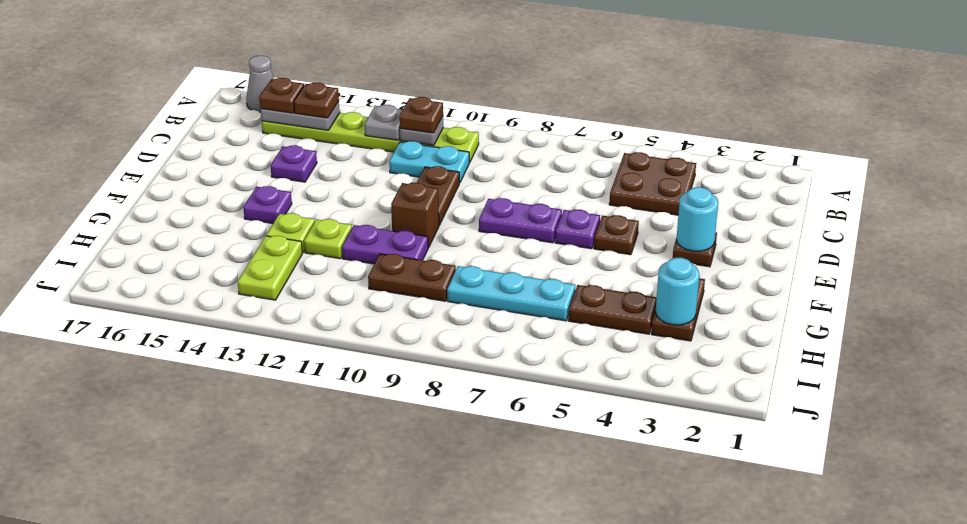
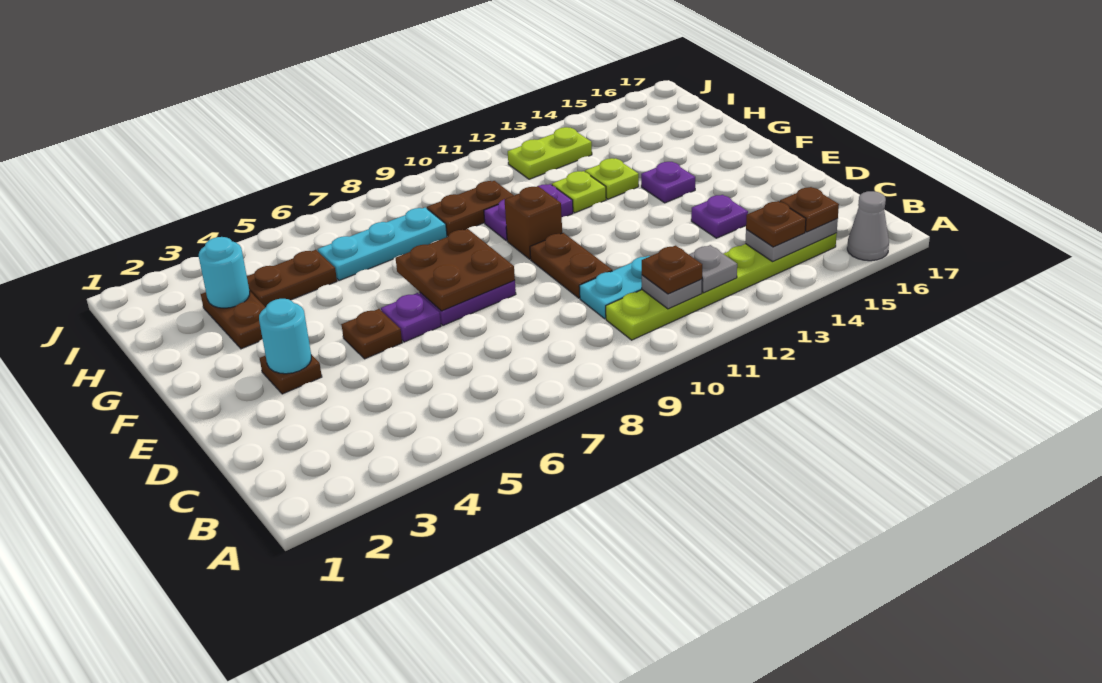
brown plate B4:C5 level 1 -> brown plate E7:F8 level 2
lime plate H13:I13 level 1 -> lime plate I12:I13 level 1

